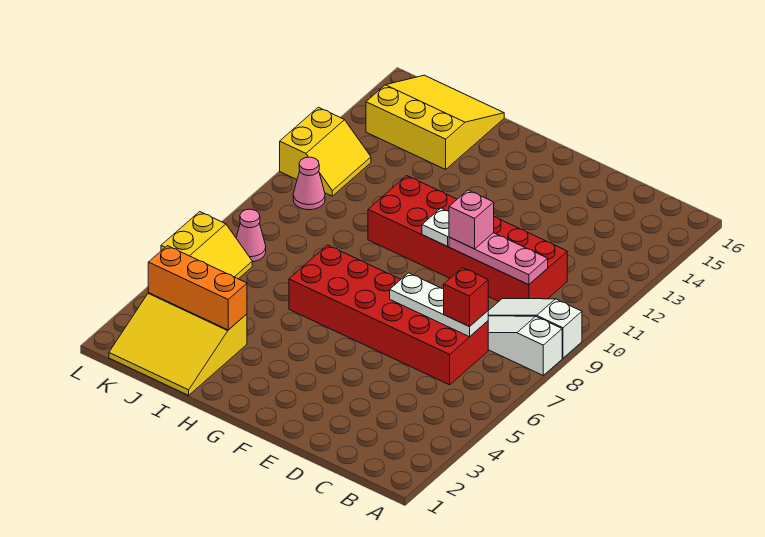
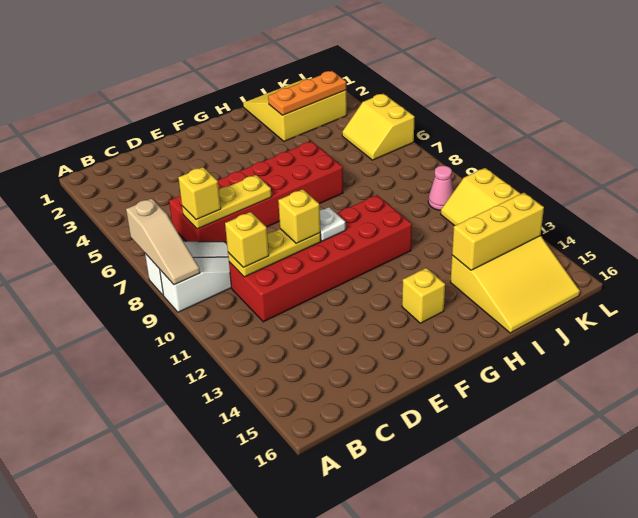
none -> tan slope A7:A9 level 2 top 7
white plate C7:E7 level 2 -> yellow plate C7:E7 level 2
red brick C7 level 3 -> yellow brick C7 level 3
pink plate C10:E10 level 2 -> yellow plate C10:E10 level 2
none -> yellow brick C10 level 3
pink brick E10 level 3 -> yellow brick E10 level 3
none -> yellow brick G14 level 1
orange brick I3:K3 level 2 -> orange plate I3:K3 level 2
none -> yellow brick I14:K14 level 2
pink cone K7 level 1 -> none

